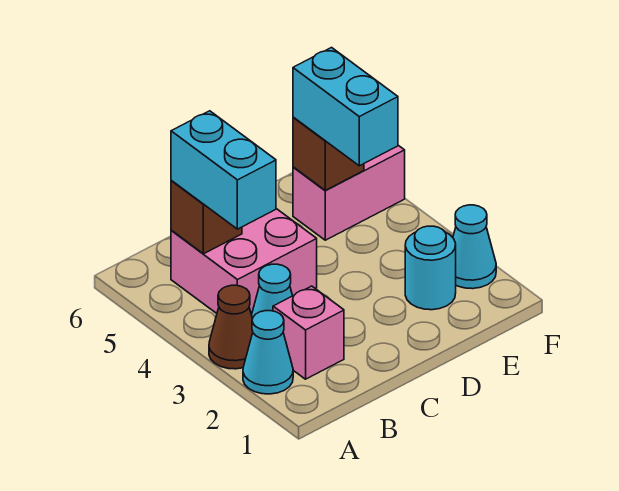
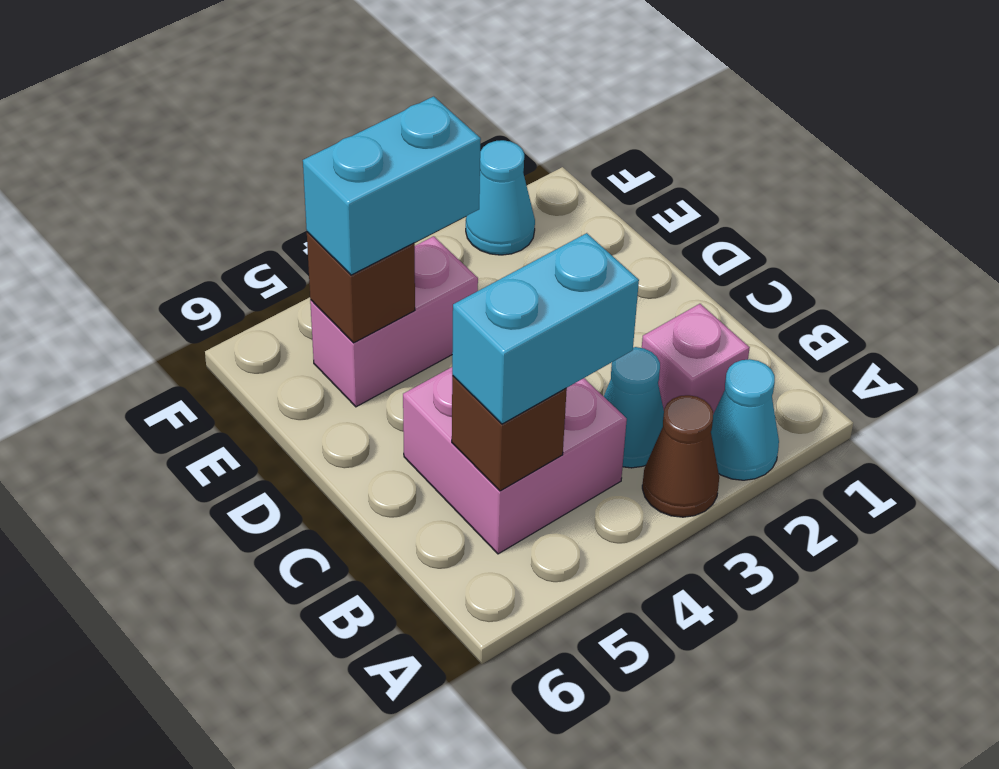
cyan round brick E2 level 1 -> none
pink brick E5:F5 level 1 -> pink brick E4:E5 level 1

